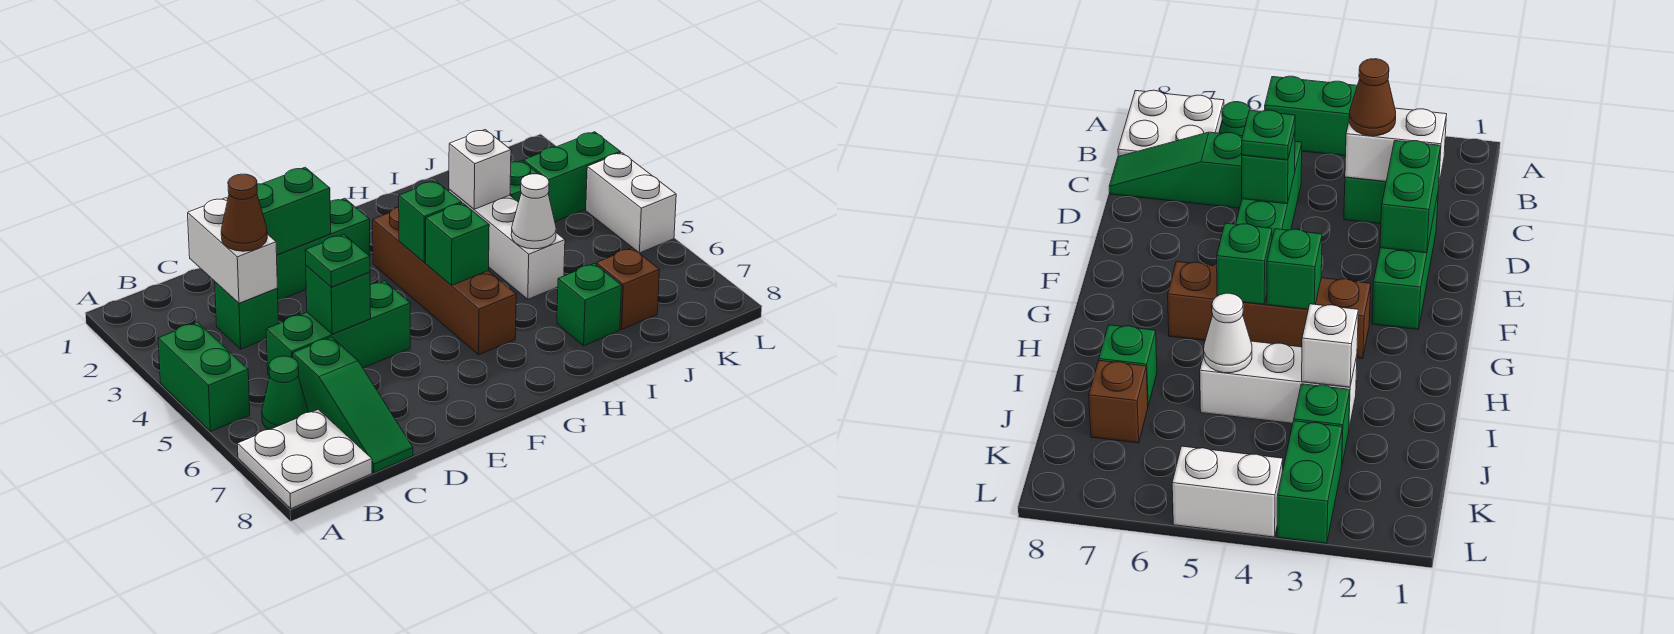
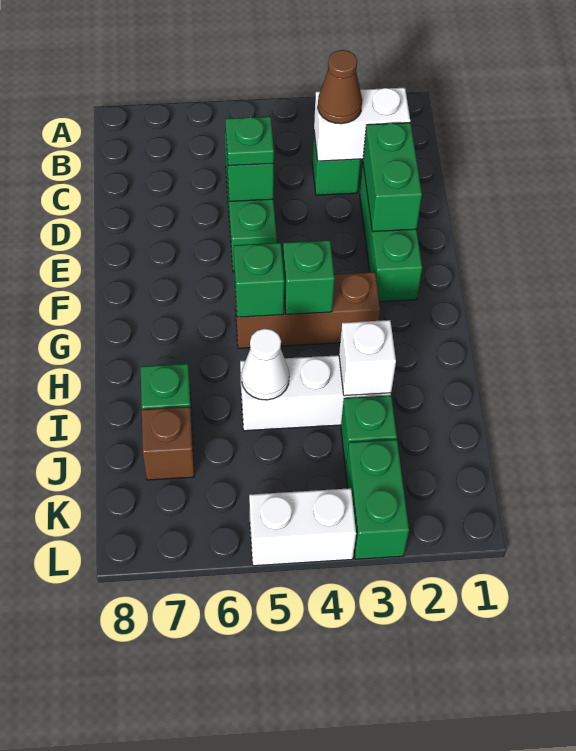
green brick A4:A5 level 1 -> none
white plate A7:B8 level 1 -> none
green cone B6 level 1 -> none
green slope C6:C8 level 1 top 6 -> none
brown brick G3:G6 level 1 -> brown brick G3:G5 level 1

